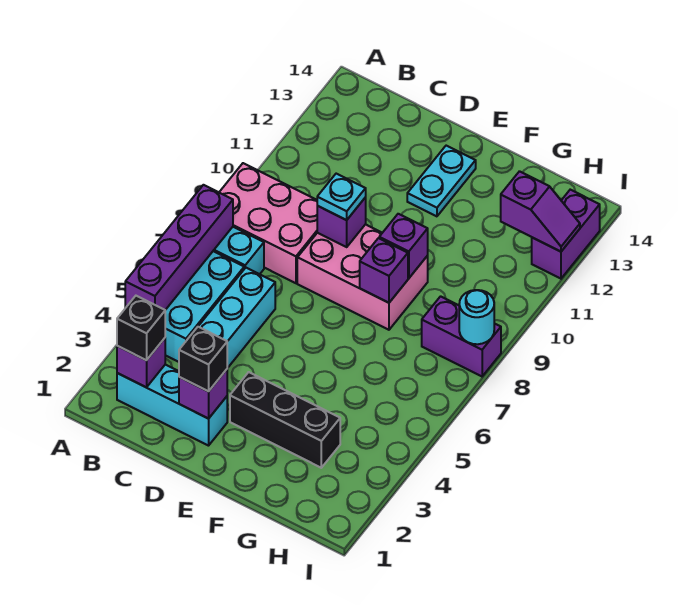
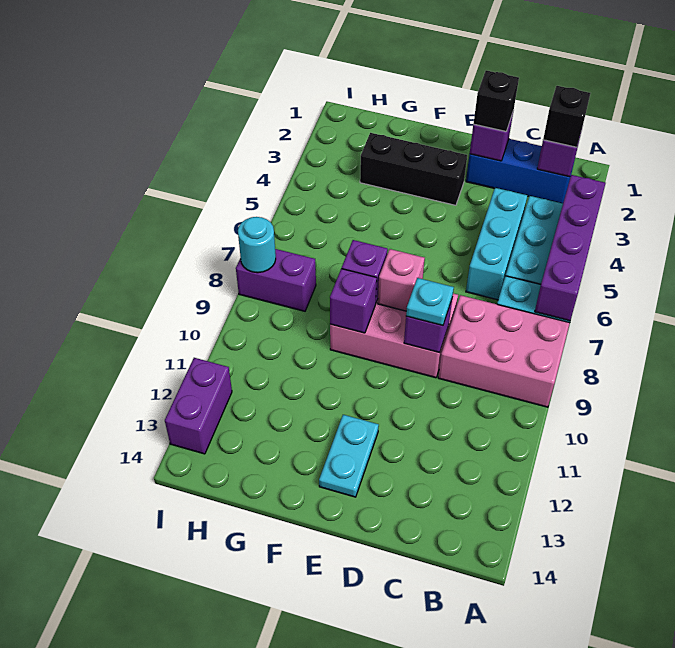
cyan brick B2:D2 level 1 -> blue brick B2:D2 level 1
none -> pink brick E8 level 2
purple slope H12:I12 level 2 top H -> none

